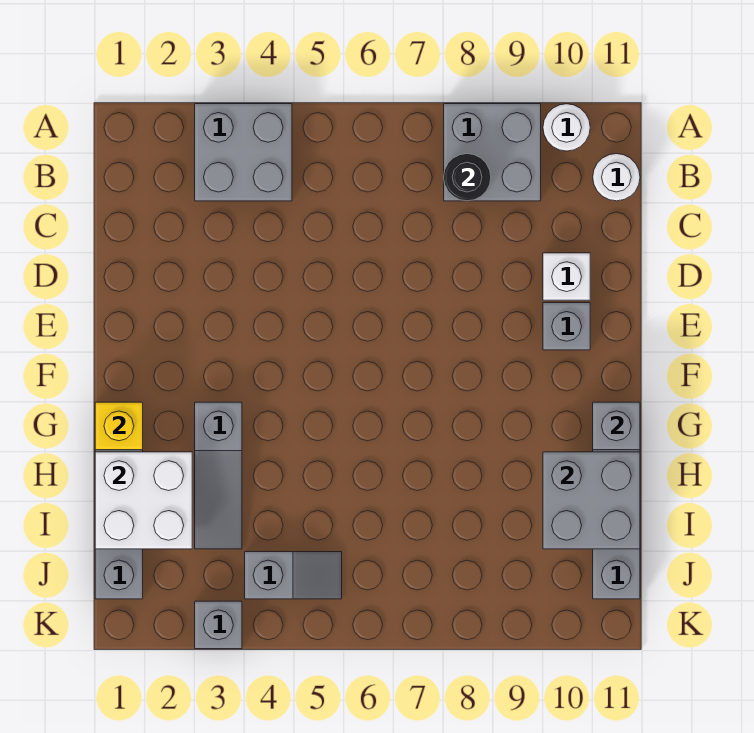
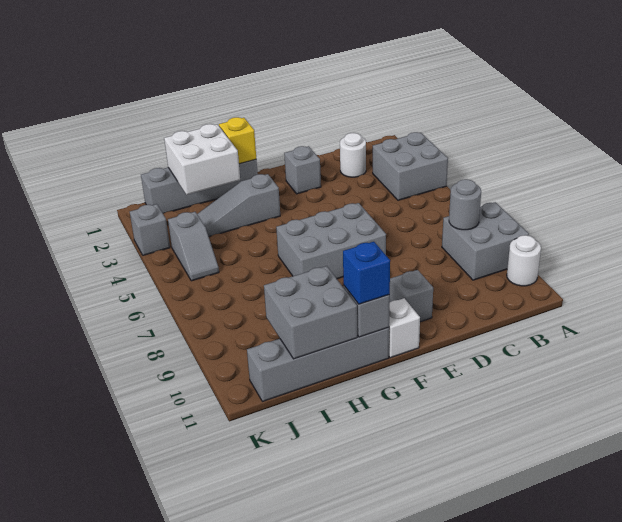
black round brick B8 level 2 -> grey round brick B8 level 2
white round brick B11 level 1 -> white round brick C2 level 1
white brick D10 level 1 -> white brick F11 level 1
none -> grey brick E2 level 1
none -> grey brick E6:G7 level 1
none -> blue brick G11 level 3

